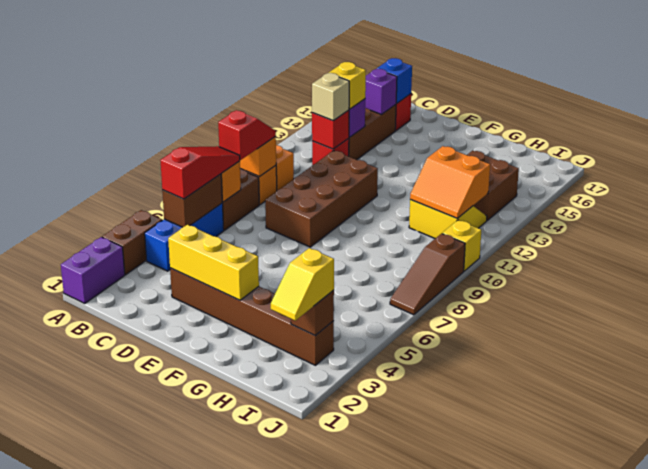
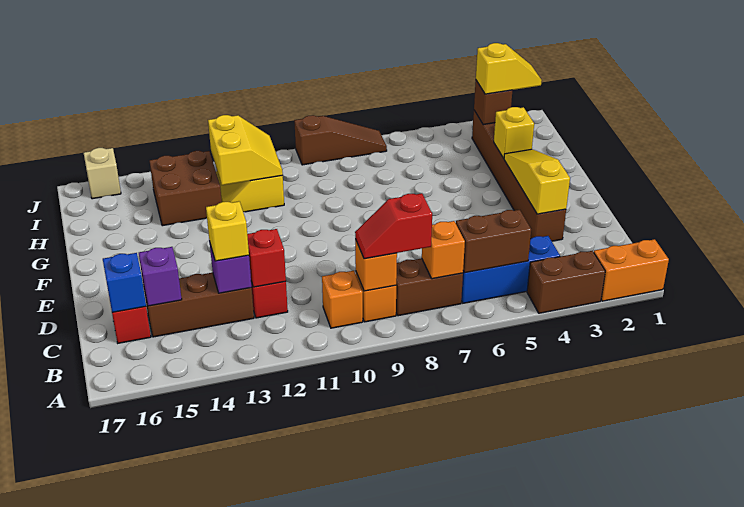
purple brick A1:A2 level 1 -> orange brick A1:A2 level 1
red slope B5:B7 level 3 top 5 -> none
tan brick C12 level 3 -> tan brick J16 level 1
yellow brick D3:F3 level 2 -> yellow slope D3:F3 level 2 top D
brown brick D8:E11 level 1 -> none
orange slope H11:I12 level 2 top 12 -> yellow slope H11:I12 level 2 top 12
yellow brick J10 level 1 -> yellow brick G3 level 2

